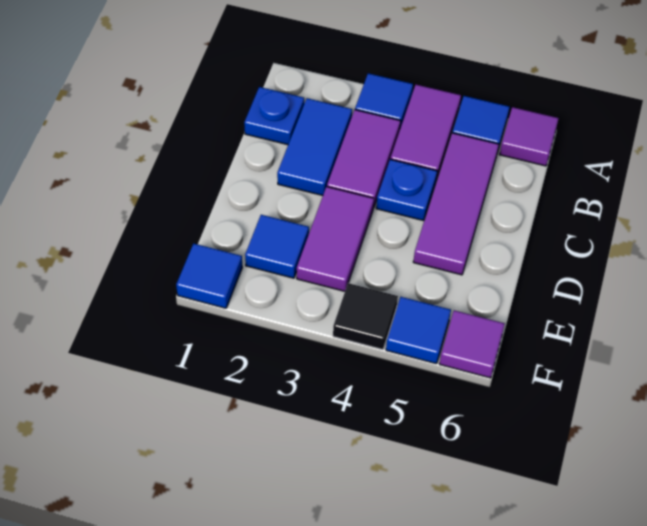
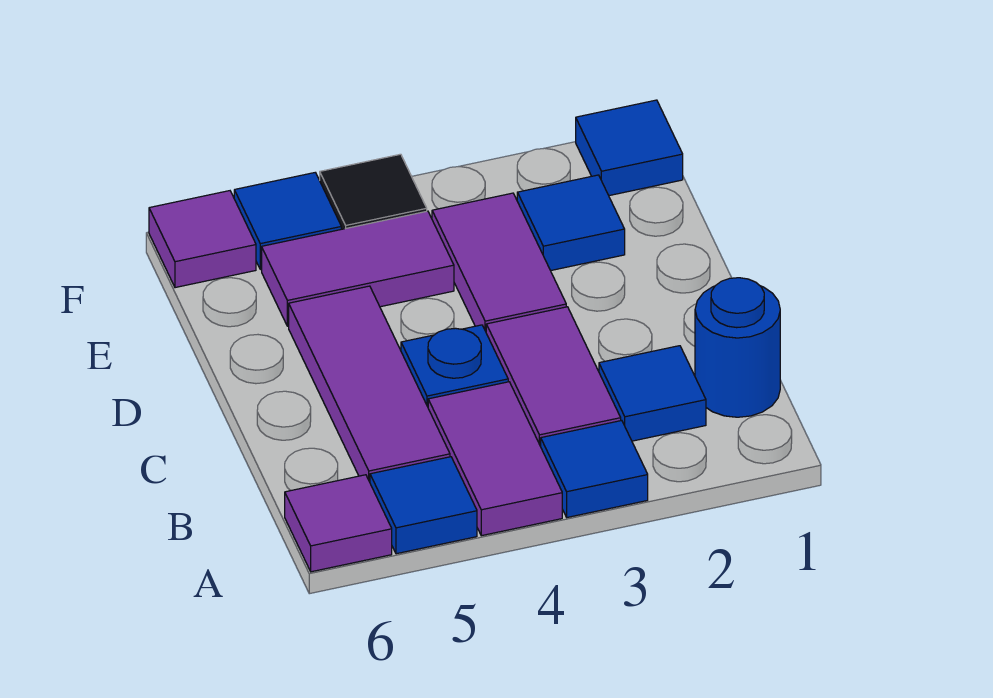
blue plate B1 level 1 -> blue round brick B1 level 1
blue tile B2:C2 level 1 -> blue tile B2 level 1
none -> purple tile E4:E5 level 1

